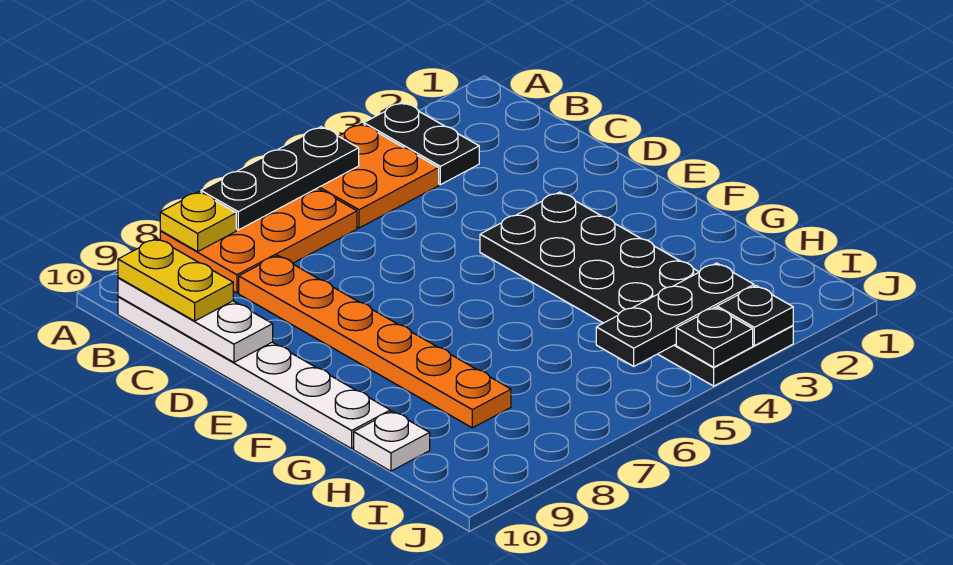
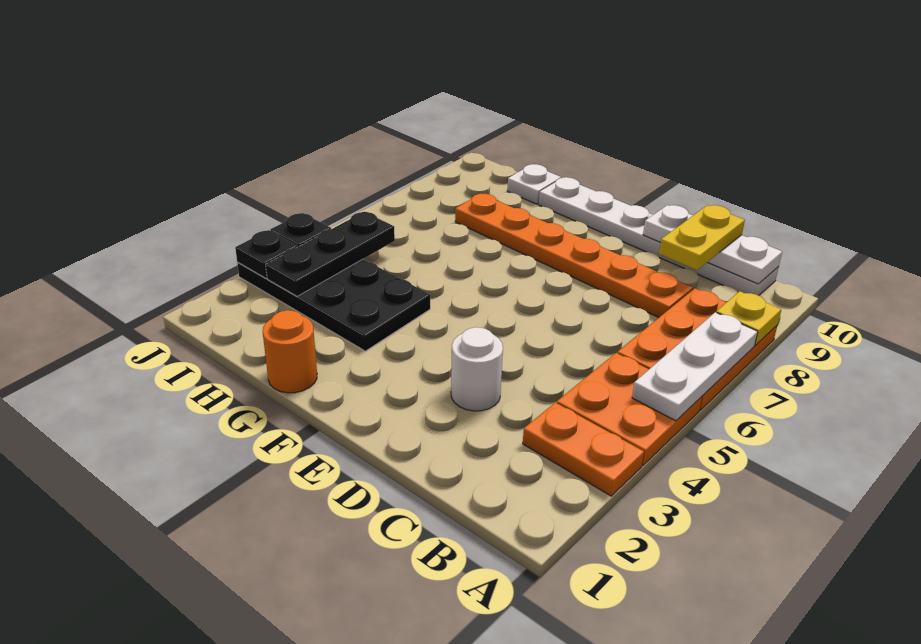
black plate A3:B3 level 1 -> orange plate A3:B3 level 1
black plate A5:A7 level 2 -> white plate A5:A7 level 2
yellow plate B10:C10 level 3 -> yellow plate C9:C10 level 3
none -> white round brick D3 level 1
black plate E3:J4 level 1 -> black plate G3:J4 level 1
none -> orange round brick G1 level 1

